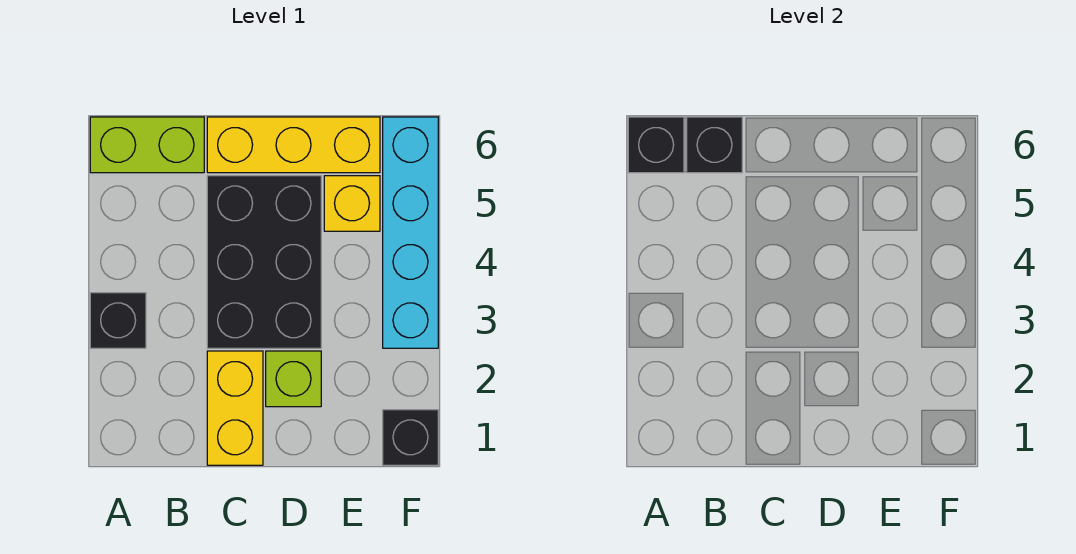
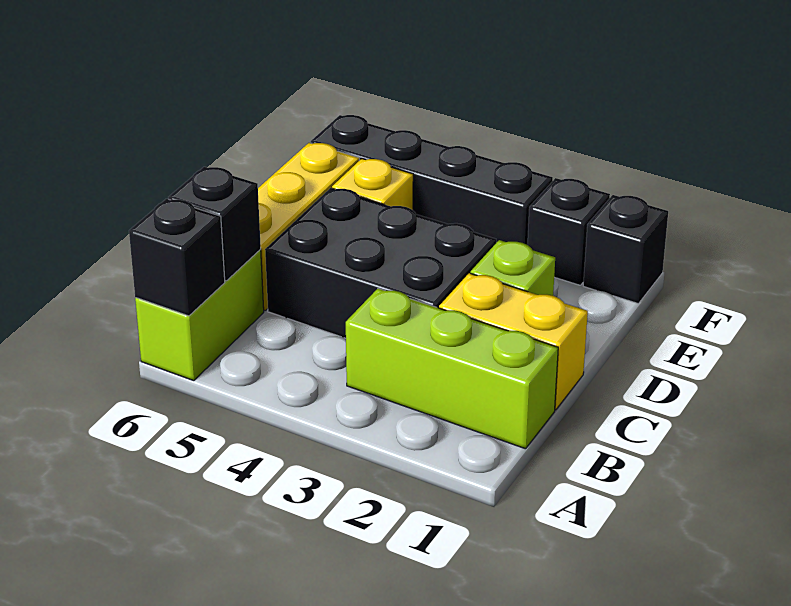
black brick A3 level 1 -> black brick F2 level 1
none -> lime brick B1:B3 level 1
cyan brick F3:F6 level 1 -> black brick F3:F6 level 1

